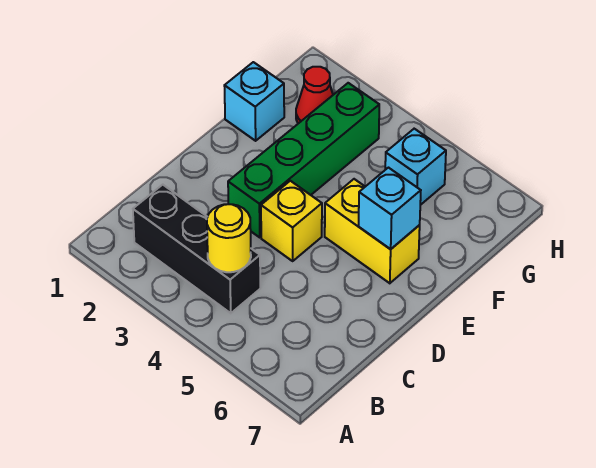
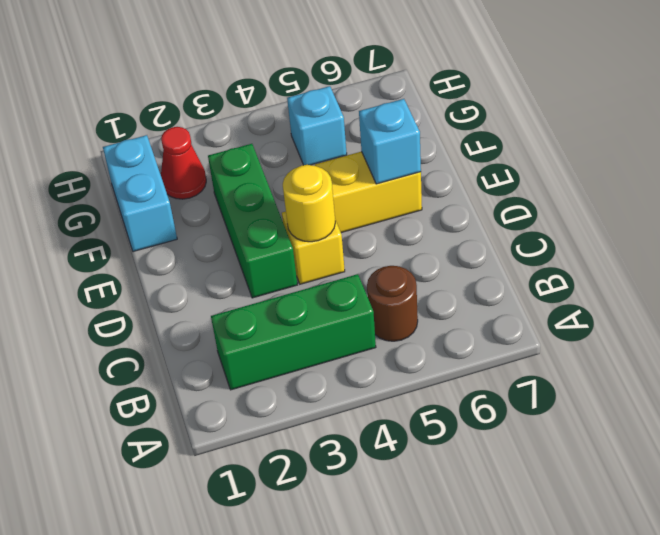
black brick B2:B4 level 1 -> green brick B2:B4 level 1
yellow round brick B4 level 2 -> yellow round brick D4 level 2
none -> brown round brick B5 level 1
green brick D3:G3 level 1 -> green brick D3:F3 level 1
cyan brick F1 level 1 -> cyan brick F1:G1 level 1

